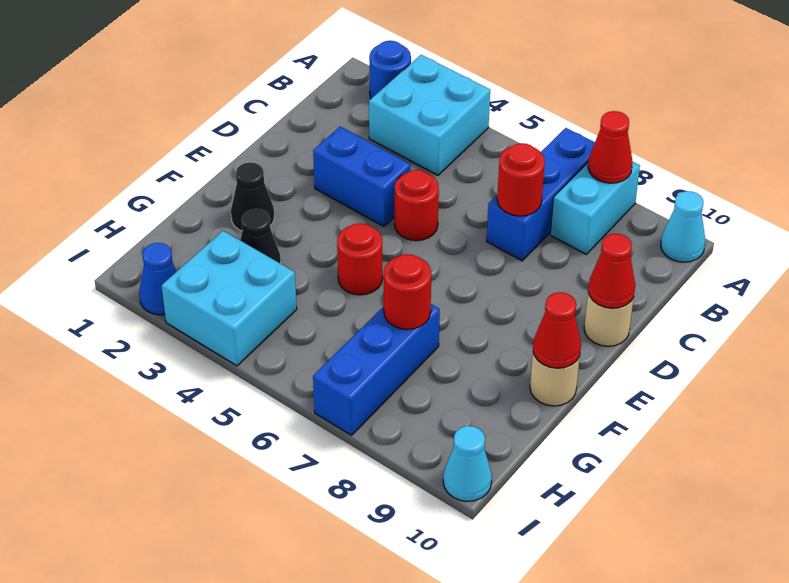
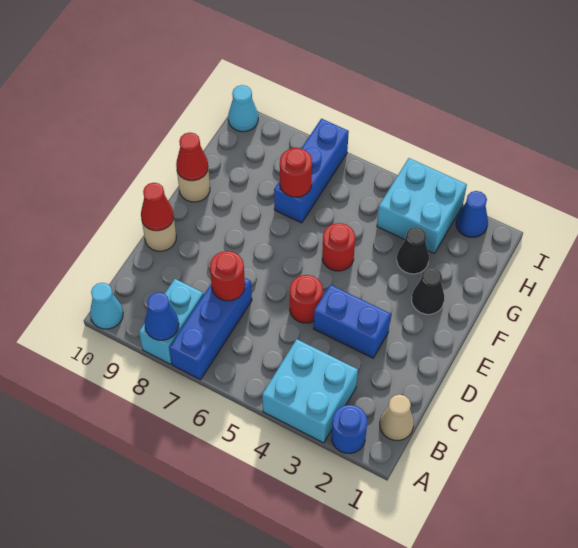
red cone A8 level 2 -> blue cone A8 level 2
none -> tan cone B1 level 1

